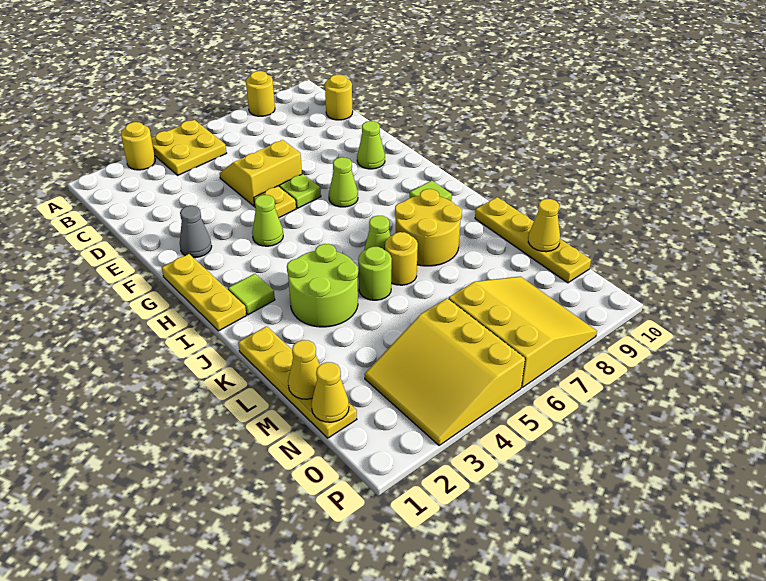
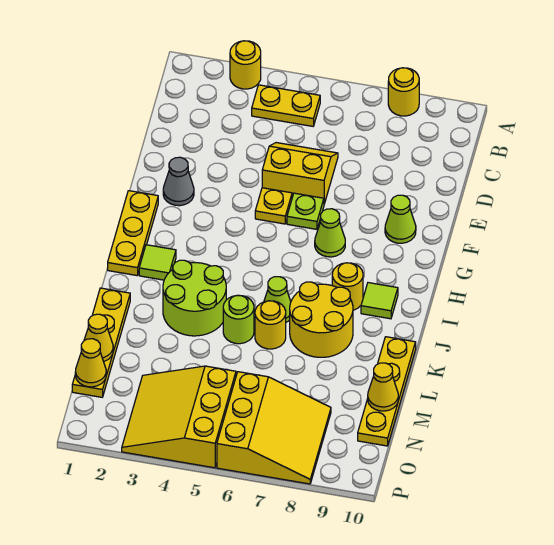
yellow plate A4:B5 level 1 -> yellow plate B4:B5 level 1
yellow round brick C10 level 1 -> yellow round brick I8 level 1
lime cone G4 level 1 -> none

